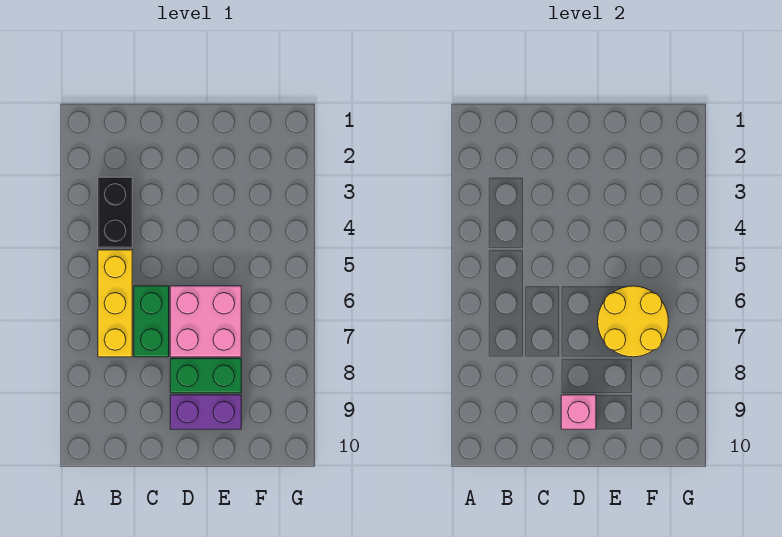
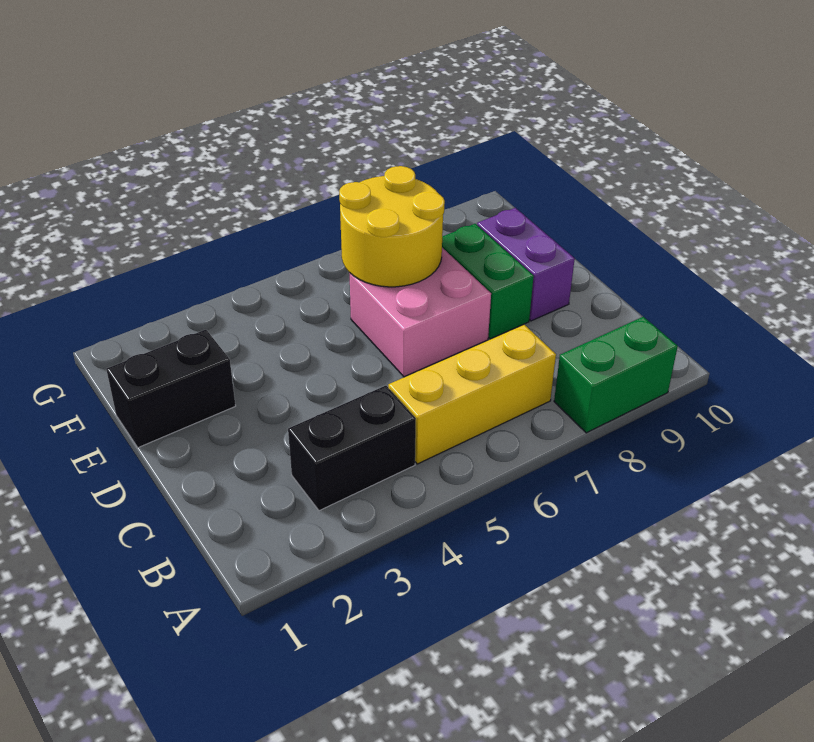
green brick C6:C7 level 1 -> green brick A8:A9 level 1
pink brick D9 level 2 -> none
none -> black brick E1:E2 level 1

